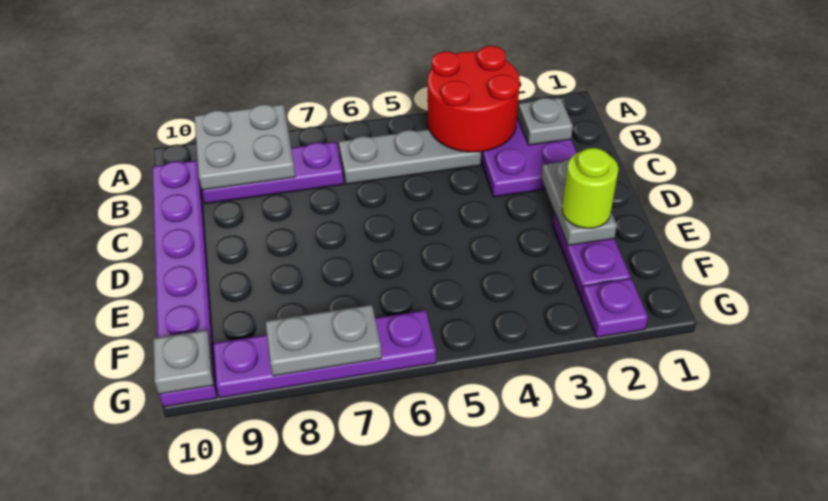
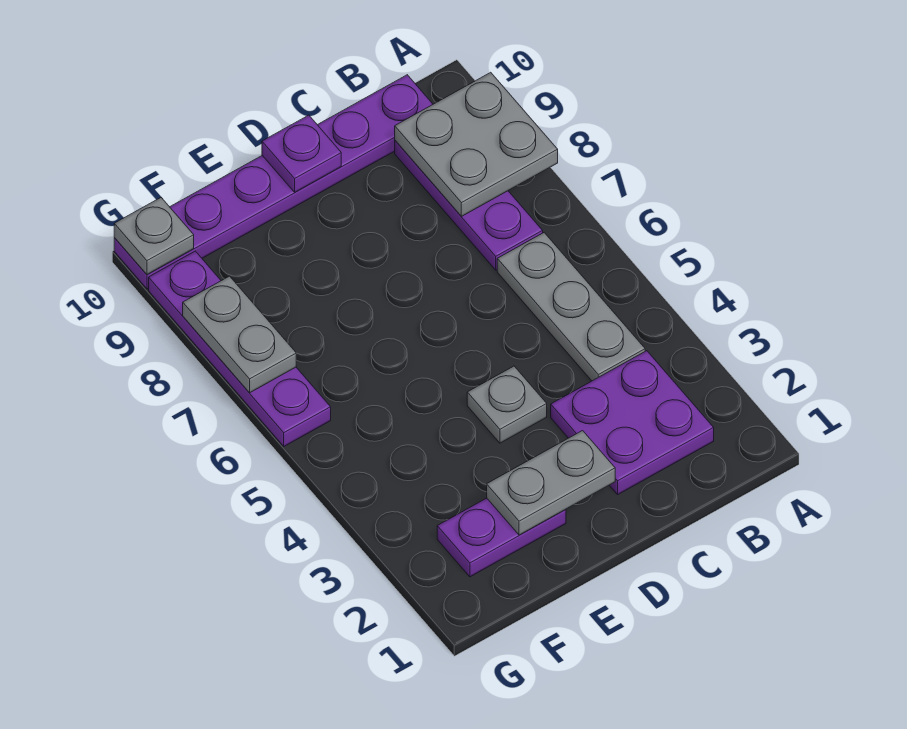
red round brick A3:B4 level 2 -> none
grey plate B2 level 2 -> grey plate D4 level 1
lime round brick E2 level 3 -> none
purple plate G2 level 1 -> purple plate D10 level 2

